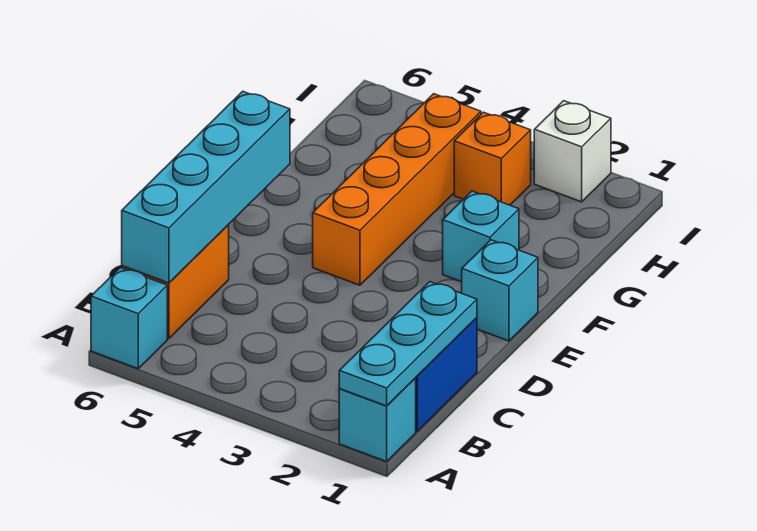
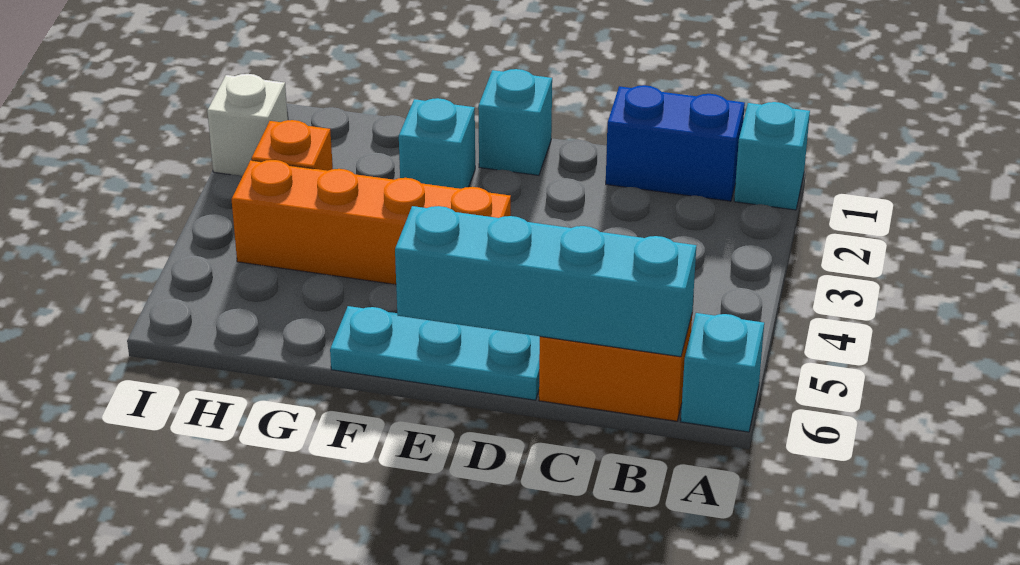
cyan plate A1:C1 level 2 -> cyan plate D6:F6 level 1

